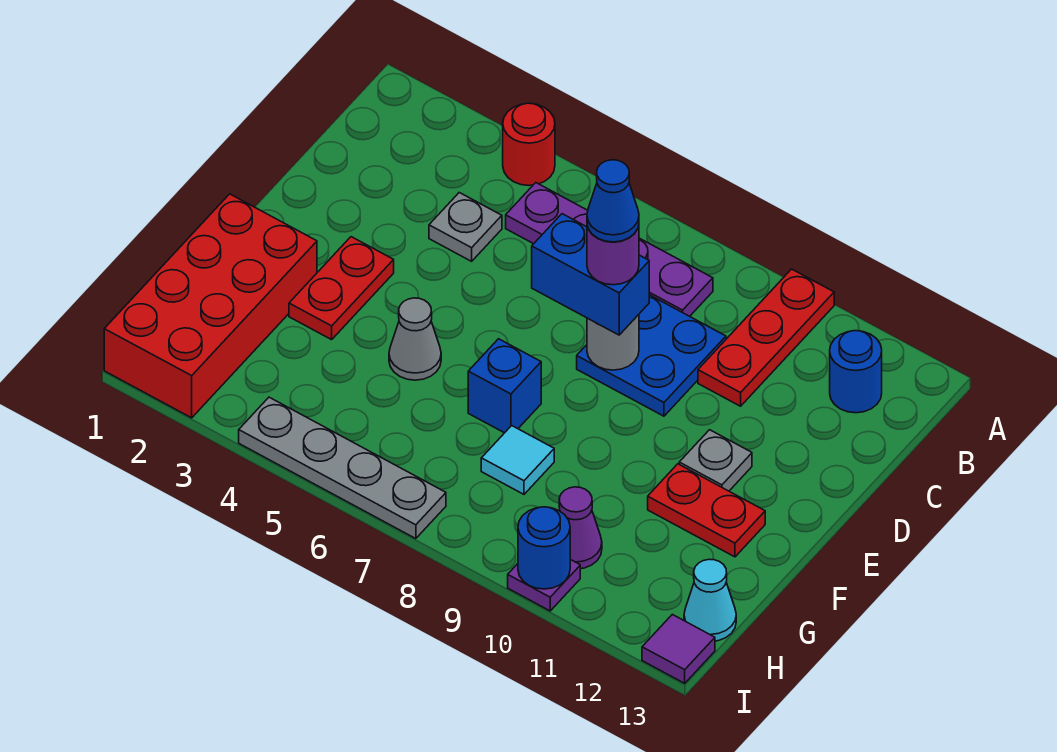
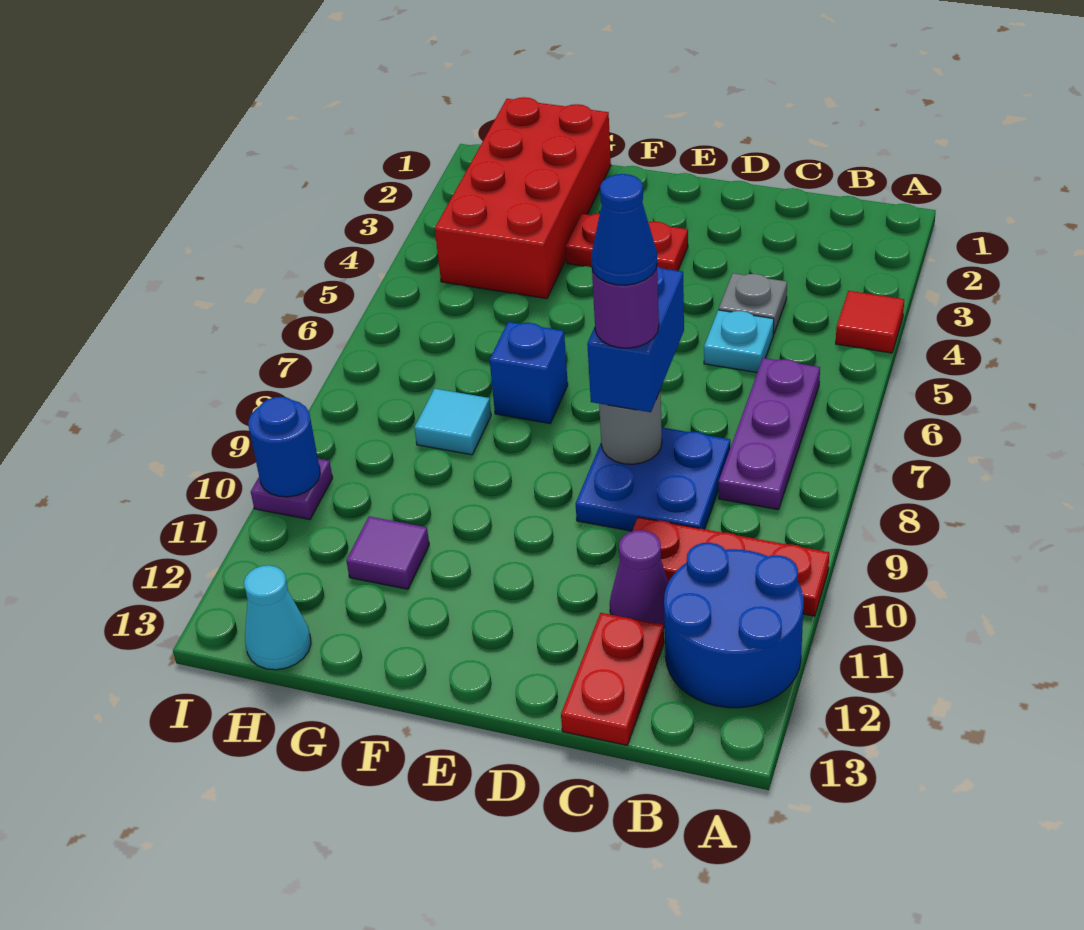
red round brick A4 level 1 -> red tile A4 level 1
purple plate B5:B8 level 1 -> purple plate B6:B8 level 1
blue round brick B12 level 1 -> blue round brick A11:B12 level 1
none -> cyan plate C5 level 1
grey plate E11 level 1 -> none
red brick F1:I2 level 1 -> red brick G1:H4 level 1
grey cone F5 level 1 -> none
red plate F11:F12 level 1 -> red plate C12:C13 level 1
purple cone H10 level 1 -> purple cone C11 level 1
grey plate I4:I7 level 1 -> none
purple tile I13 level 1 -> purple tile G11 level 1

